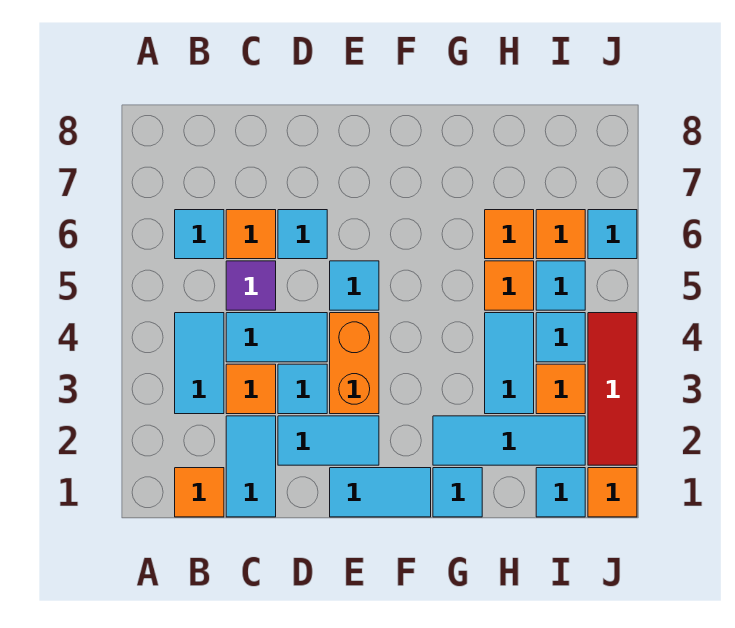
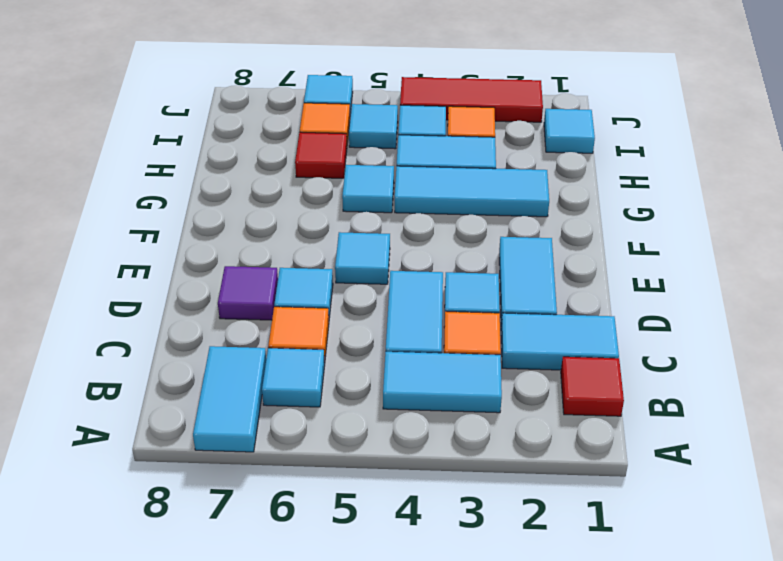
orange tile B1 level 1 -> red tile B1 level 1
purple tile C5 level 1 -> purple tile D7 level 1
cyan tile E1:F1 level 1 -> cyan tile A7:B7 level 1
orange brick E3:E4 level 1 -> none
cyan tile G1 level 1 -> cyan tile G5 level 1
cyan tile G2:I2 level 1 -> cyan tile G2:G4 level 1
orange tile H5 level 1 -> none
orange tile H6 level 1 -> red tile H6 level 1
orange tile J1 level 1 -> none

